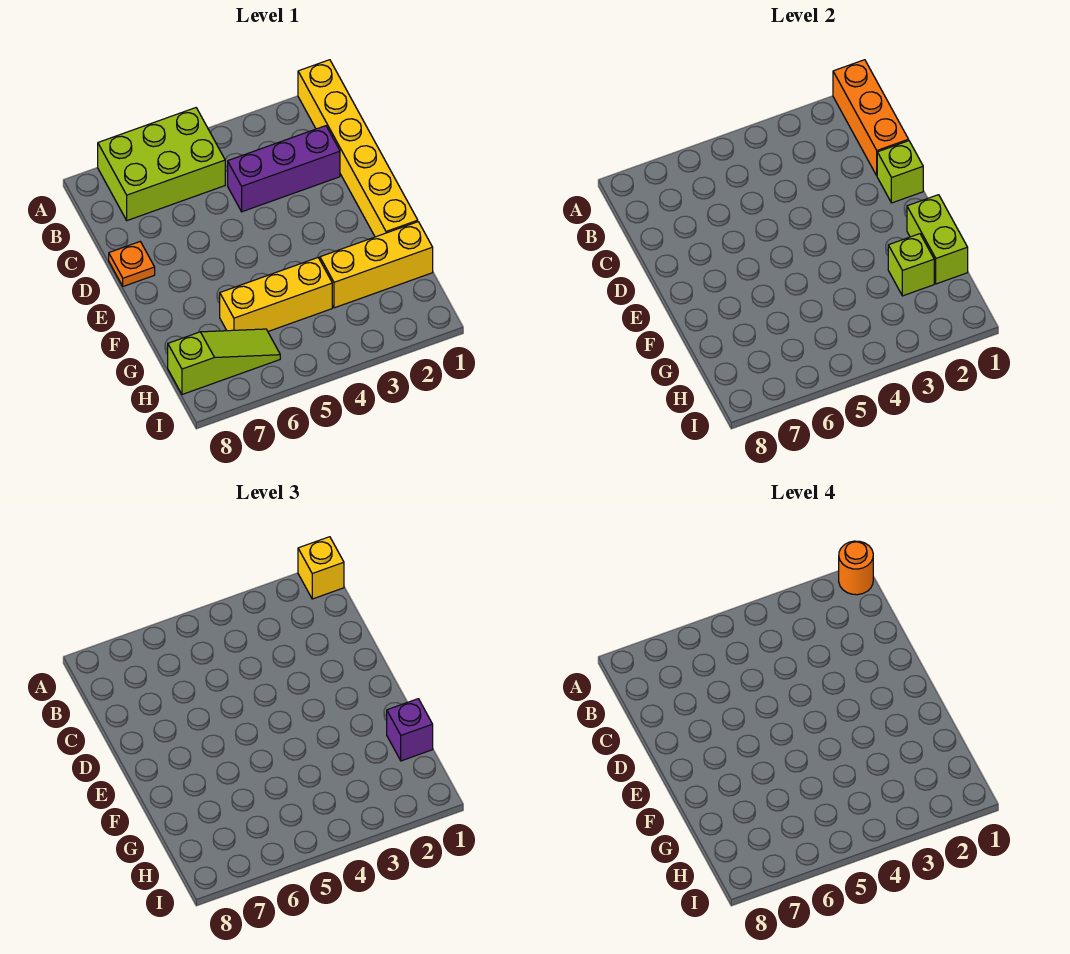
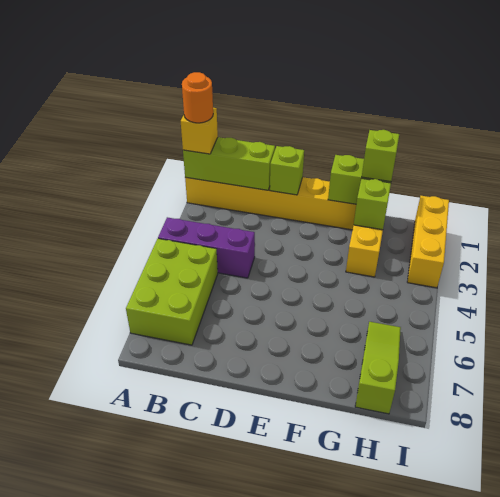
orange brick A1:C1 level 2 -> lime brick A1:C1 level 2
purple brick C2:C4 level 1 -> purple brick A4:C4 level 1
orange plate D8 level 1 -> none
purple brick G1 level 3 -> lime brick G1 level 3
yellow brick G4:G6 level 1 -> yellow brick I1:I3 level 1

